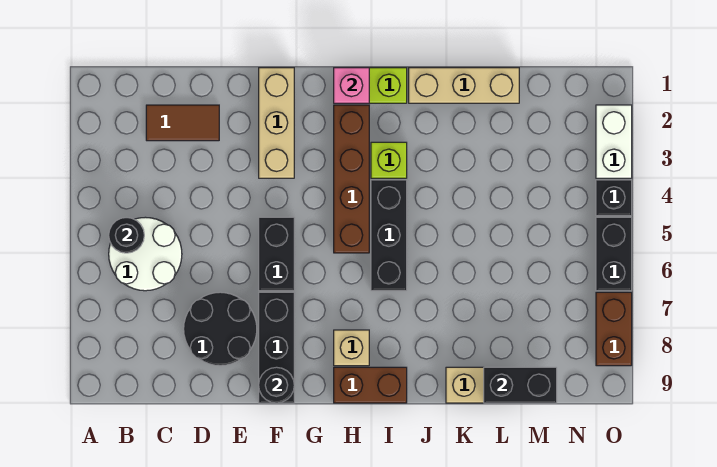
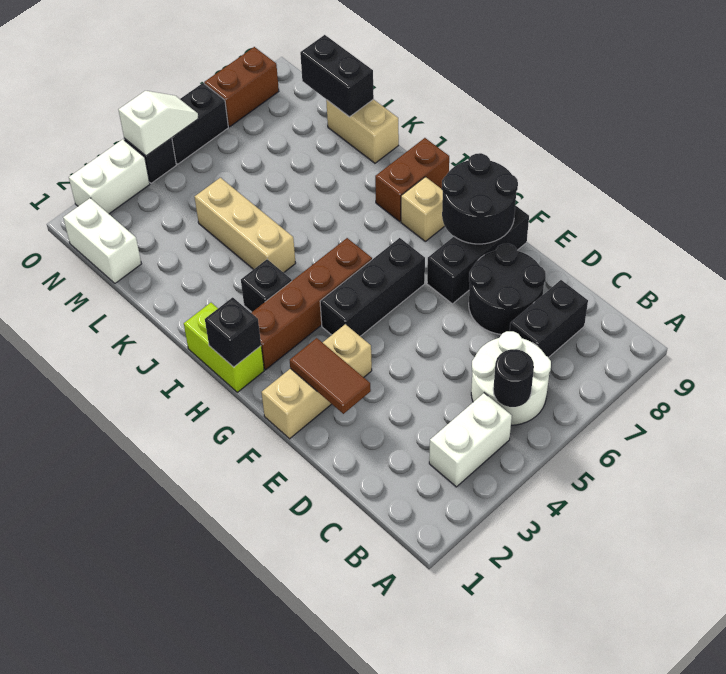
none -> white brick B3:B4 level 1
brown tile C2:D2 level 1 -> brown tile E2:F2 level 2
black brick F5:F6 level 1 -> black brick C7:C8 level 1
black round brick F9 level 2 -> black round brick F8:G9 level 2
pink brick H1 level 2 -> black brick H1 level 2
brown brick H9:I9 level 1 -> brown brick I8:I9 level 1
lime brick I3 level 1 -> black brick I3 level 1
black brick I4:I6 level 1 -> black brick G4:G6 level 1
tan brick J1:L1 level 1 -> tan brick J4:L4 level 1
none -> white brick M1:N1 level 1
none -> white slope O4:O5 level 2 top 4

